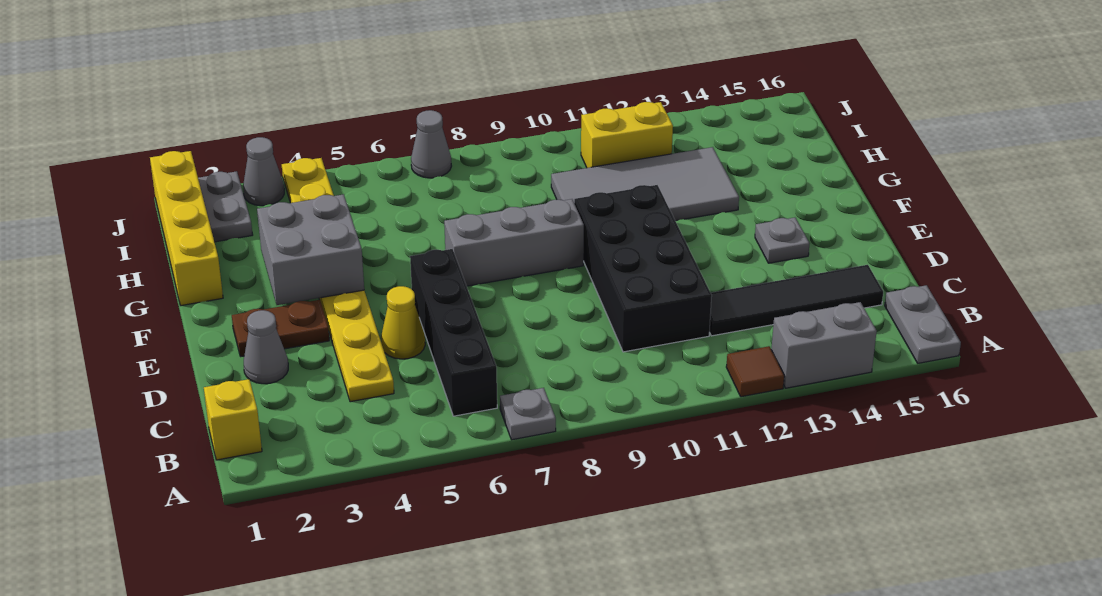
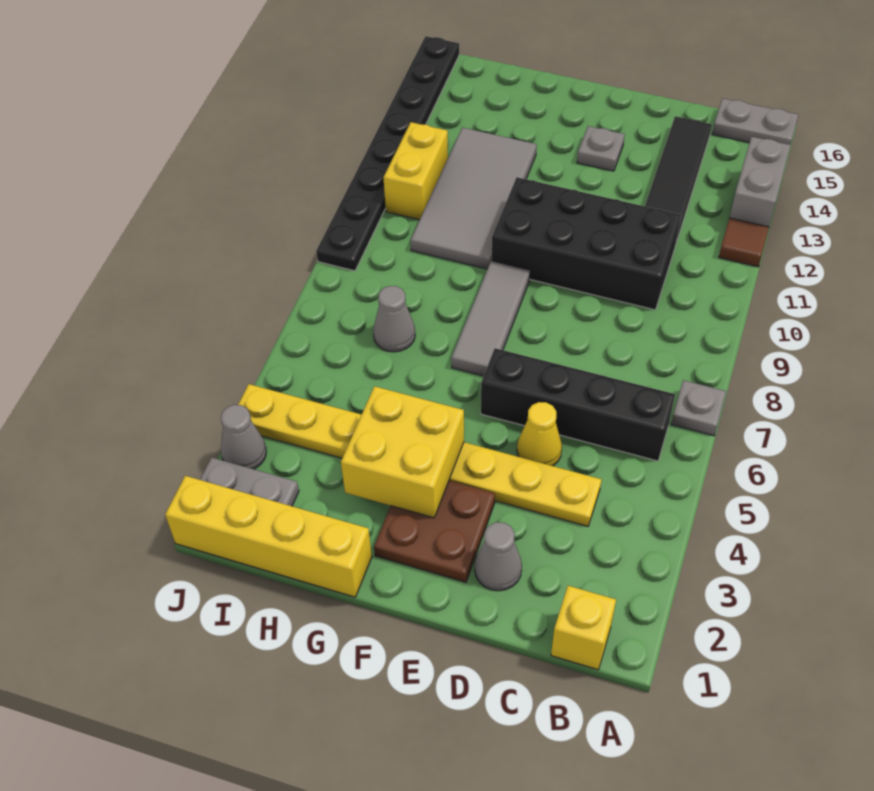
brown plate E2:E3 level 1 -> brown plate E2:F3 level 1
grey brick F3:G4 level 2 -> yellow brick F3:G4 level 2
grey brick F7:F9 level 1 -> grey tile F7:F9 level 1
grey cone J7 level 1 -> grey cone H7 level 1
none -> black plate J9:J16 level 1

